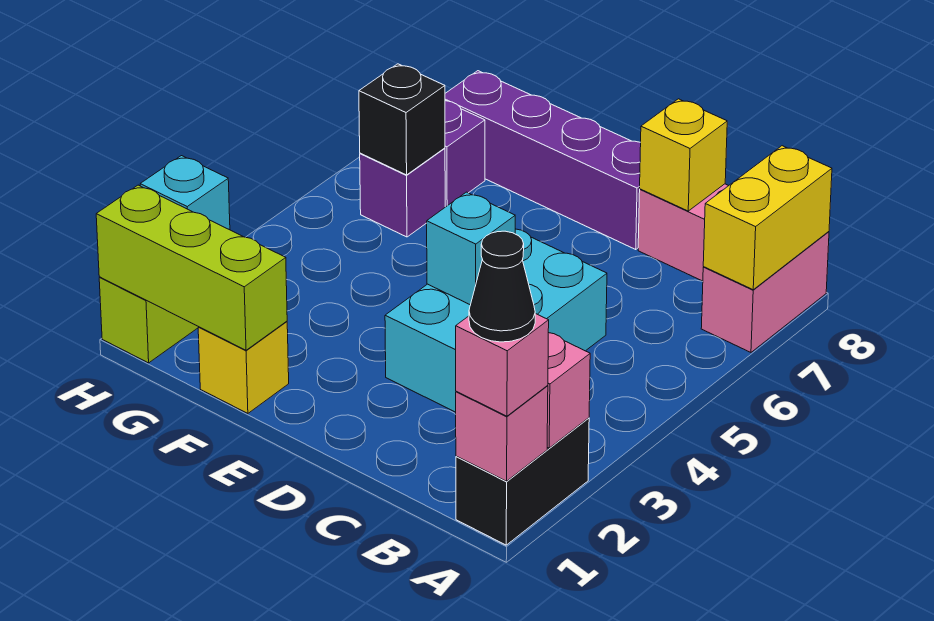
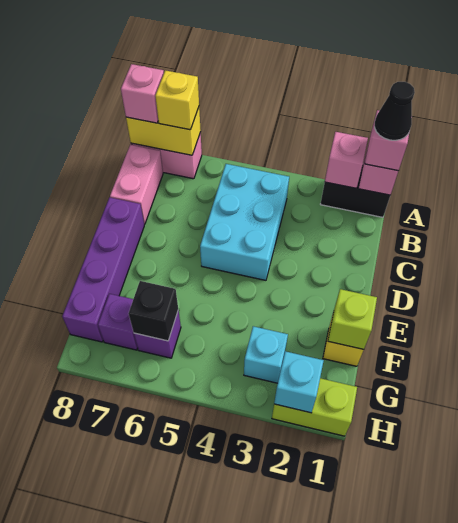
none -> pink brick A8 level 3
cyan brick C3:D5 level 1 -> cyan brick B4:D5 level 1
yellow brick C8 level 2 -> yellow brick A7 level 3
cyan brick D4 level 2 -> cyan brick G3 level 1
lime brick F1:H1 level 2 -> lime brick F1 level 2

